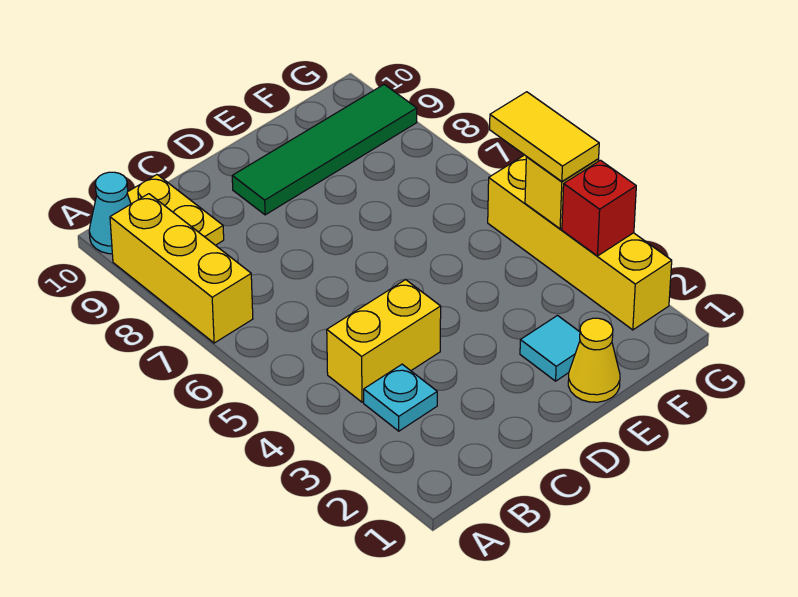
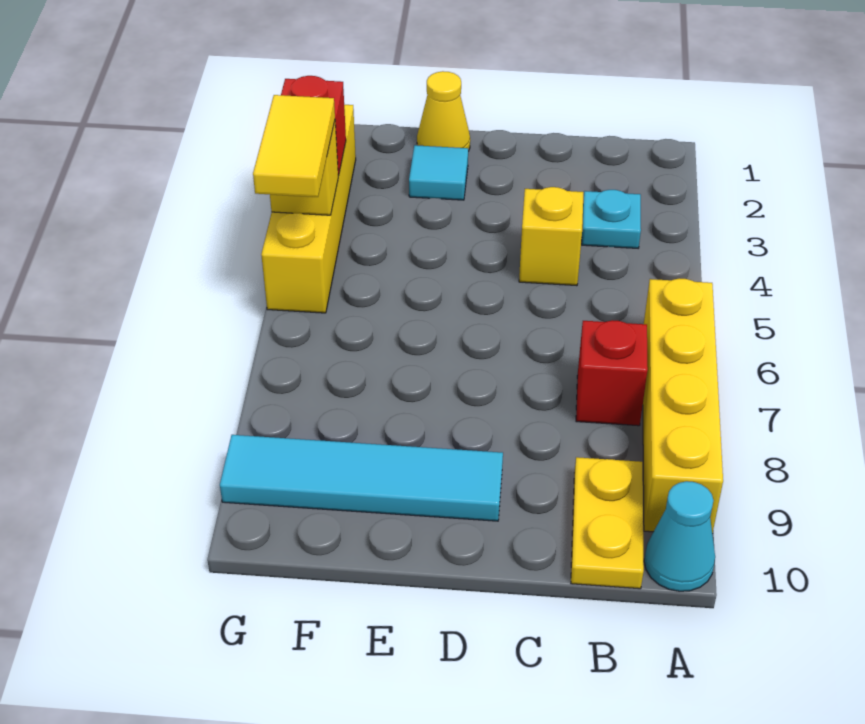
yellow brick A7:A9 level 1 -> yellow brick A6:A9 level 1
yellow brick B4:C4 level 1 -> yellow brick C4 level 1
none -> red brick B7 level 1
green tile D9:G9 level 1 -> cyan tile D9:G9 level 1

